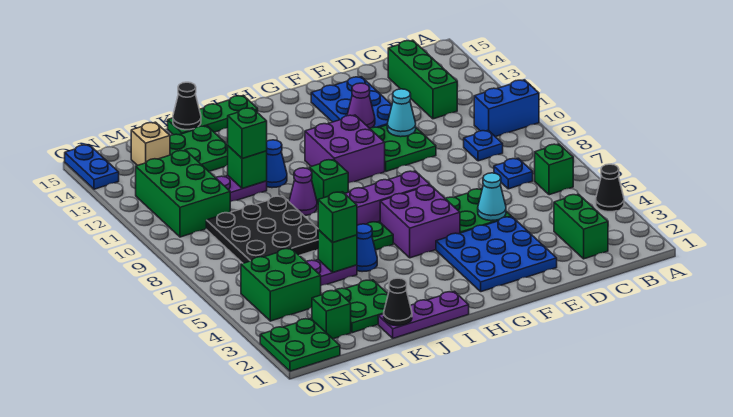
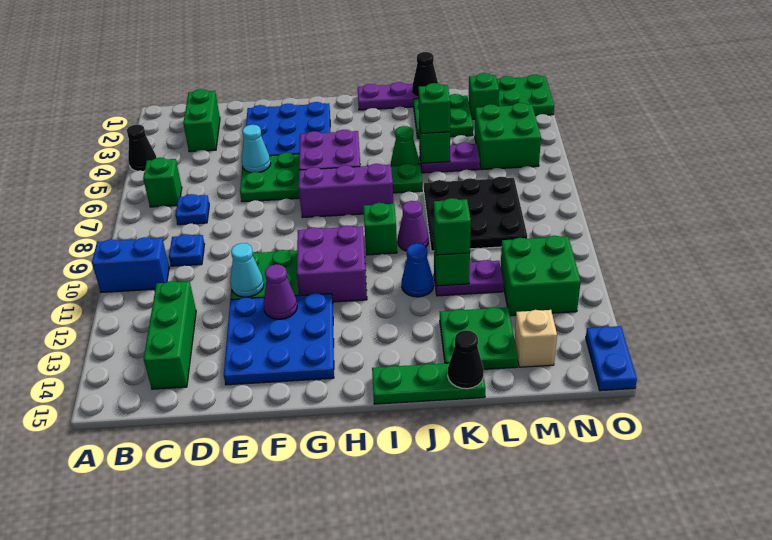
blue plate E12:F14 level 1 -> blue plate E12:G14 level 1
blue cone J5 level 1 -> green cone J5 level 1
green brick M10:N12 level 1 -> green brick M11:N12 level 1

